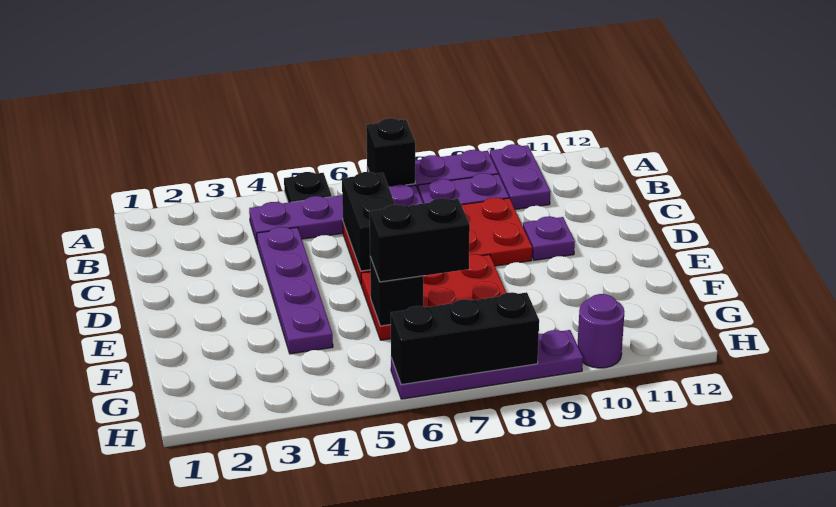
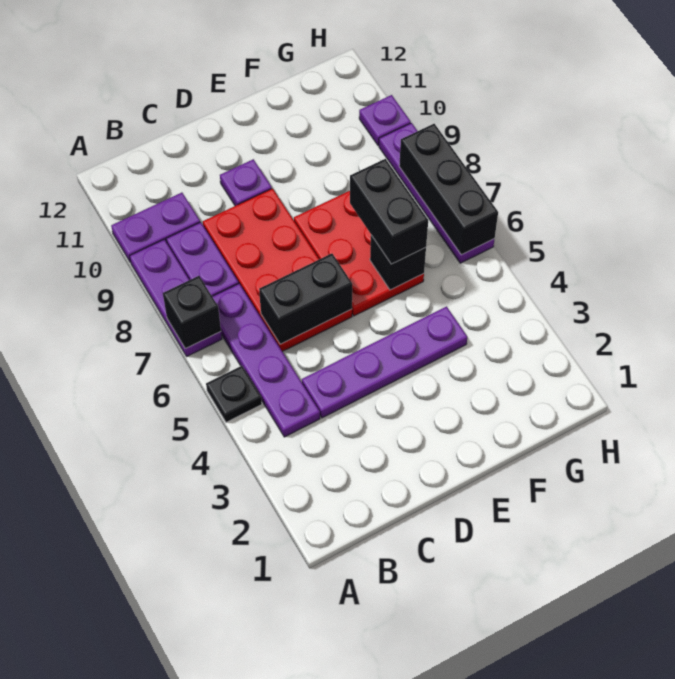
purple round brick H10 level 1 -> purple plate H10 level 1

